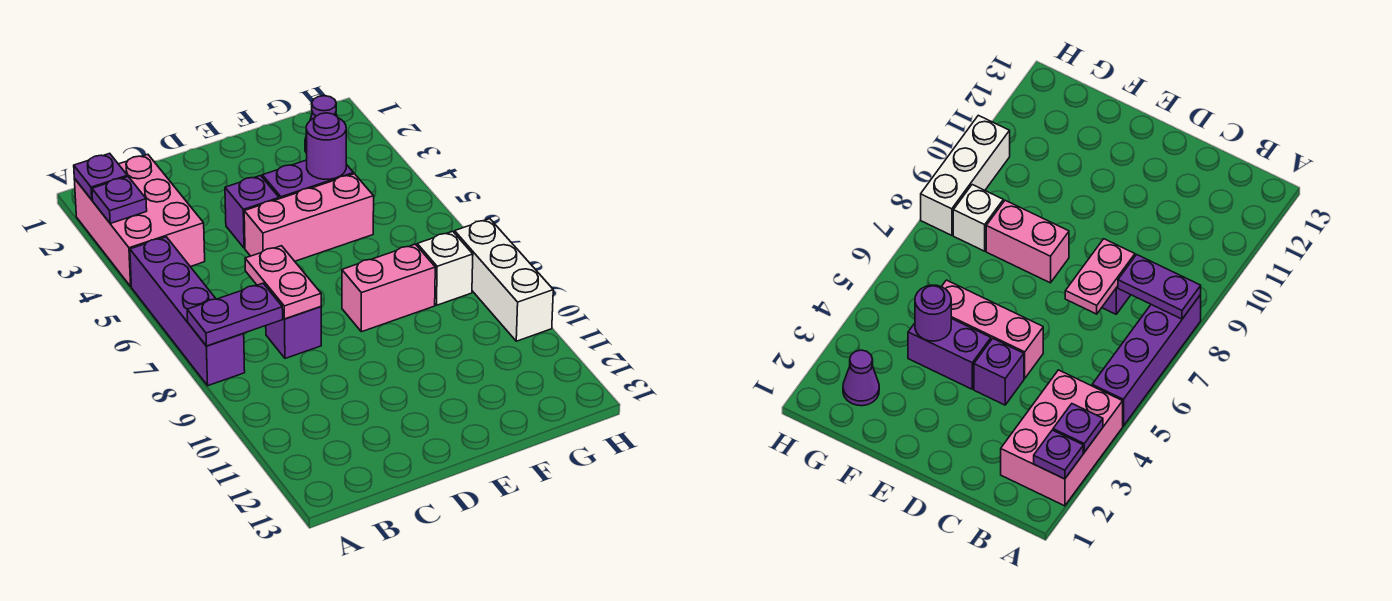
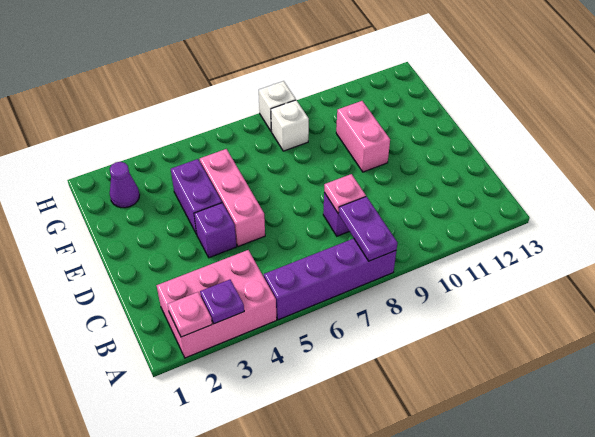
purple plate A2 level 2 -> pink plate A2 level 2
pink plate C7:C8 level 2 -> pink plate C8 level 2
pink brick E8:F8 level 1 -> pink brick E10:F10 level 1
purple round brick F4 level 2 -> none
white brick H8:H10 level 1 -> white brick H8 level 1

